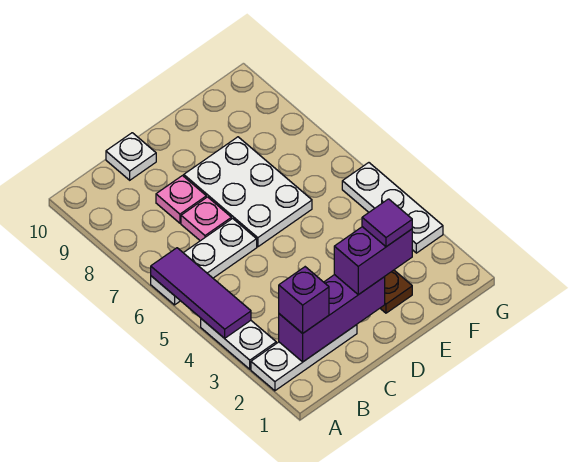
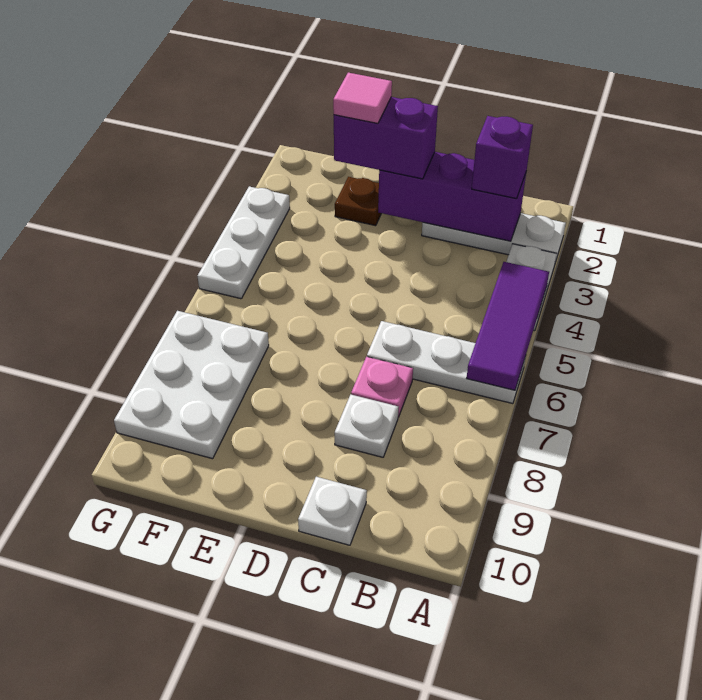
pink plate C8 level 1 -> white plate C8 level 1
white plate D6:E8 level 1 -> white plate F7:G9 level 1
purple tile E2 level 4 -> pink tile E2 level 4

